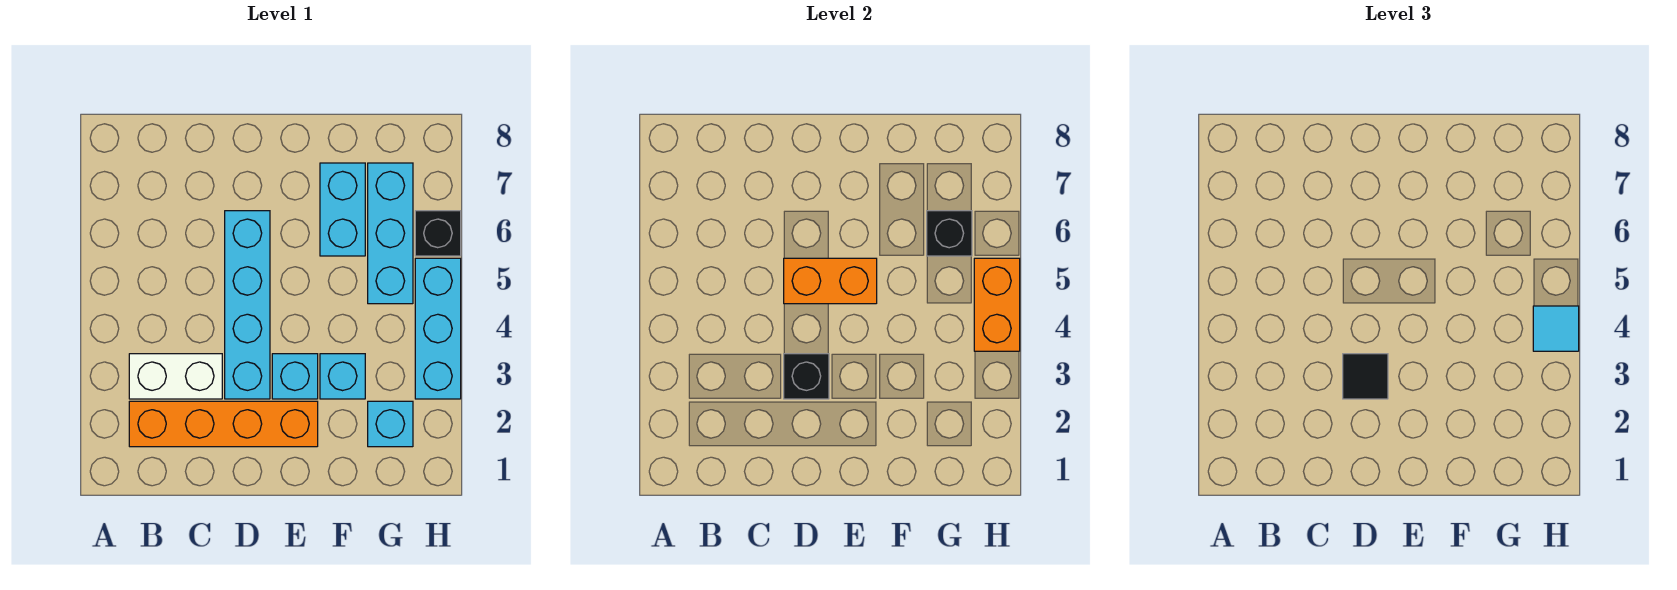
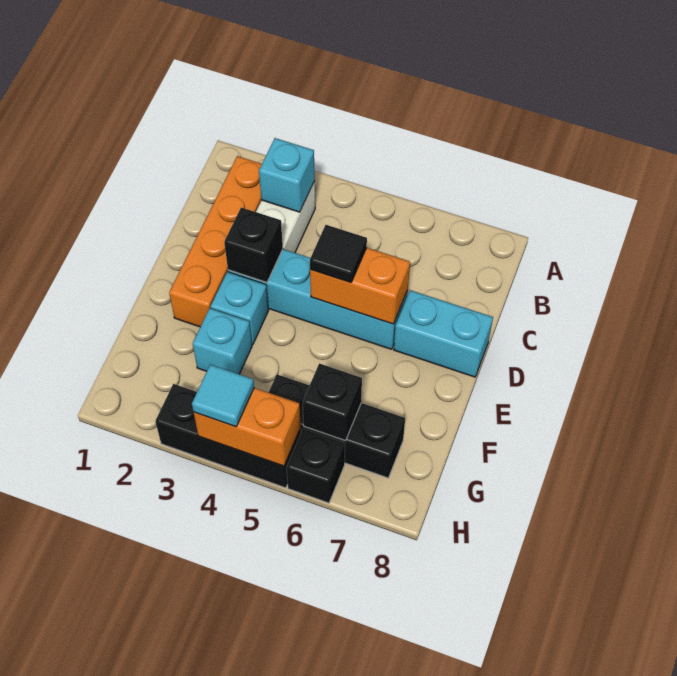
black tile D3 level 3 -> black tile D5 level 3
orange brick D5:E5 level 2 -> orange brick D5:D6 level 2
cyan brick F6:F7 level 1 -> cyan brick D7:D8 level 1
cyan brick G2 level 1 -> cyan brick B3 level 2
cyan brick G5:G7 level 1 -> black brick G5:G7 level 1
cyan brick H3:H5 level 1 -> black brick H3:H5 level 1

